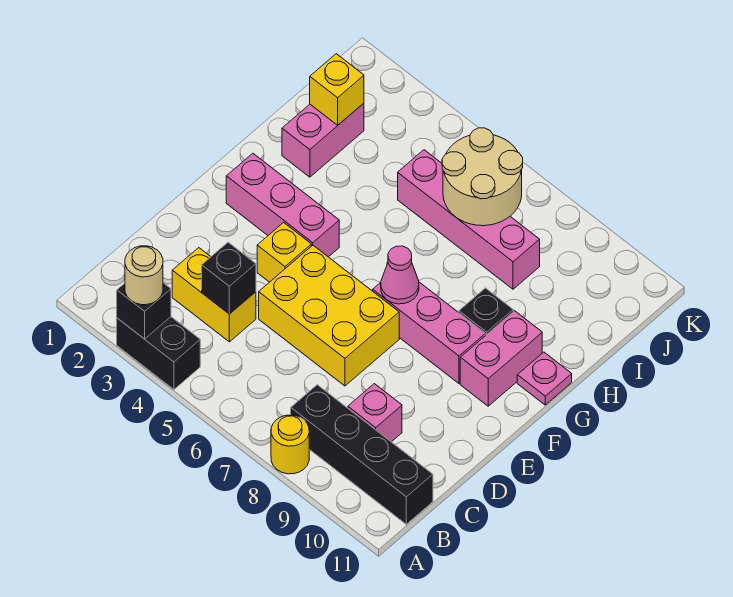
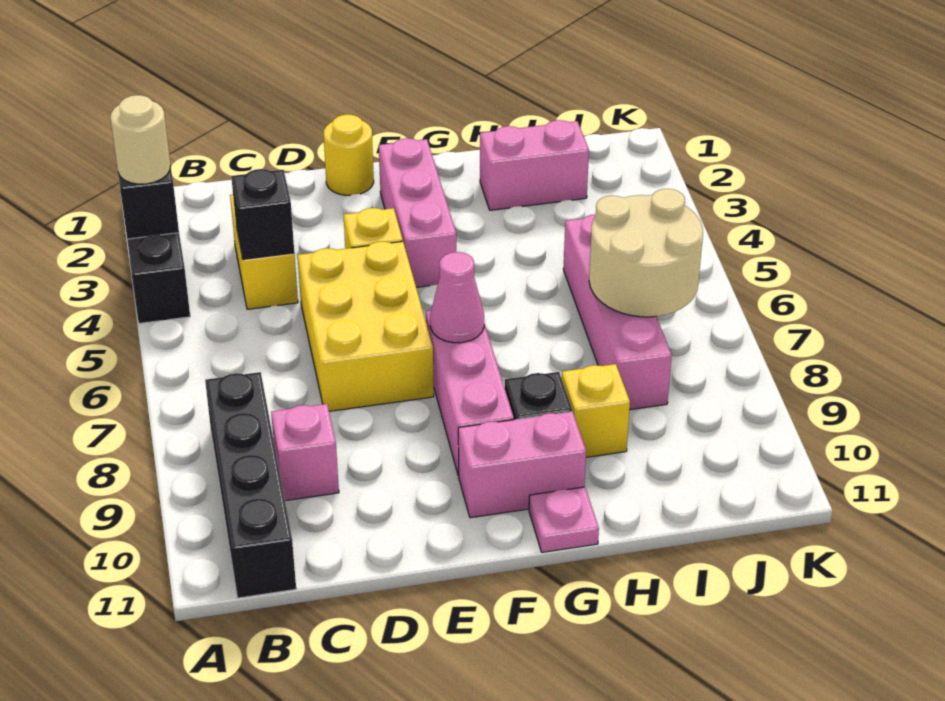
yellow round brick A8 level 1 -> yellow round brick E1 level 1
yellow brick I2 level 2 -> yellow brick H9 level 1

